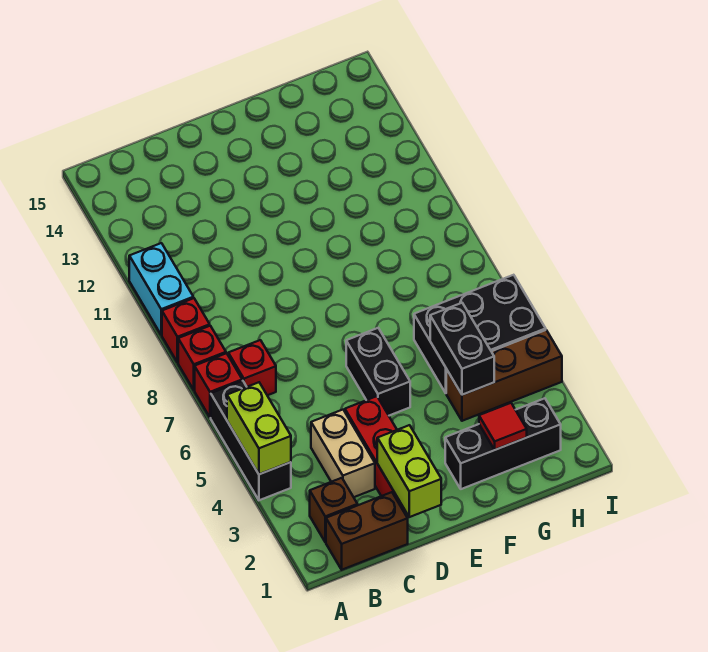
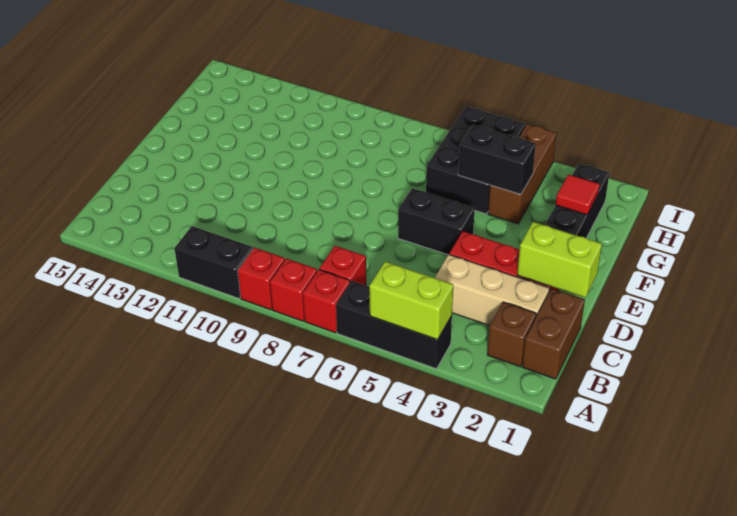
cyan brick A10:A11 level 1 -> black brick A10:A11 level 1
tan brick C3:C4 level 1 -> tan brick C2:C4 level 1

